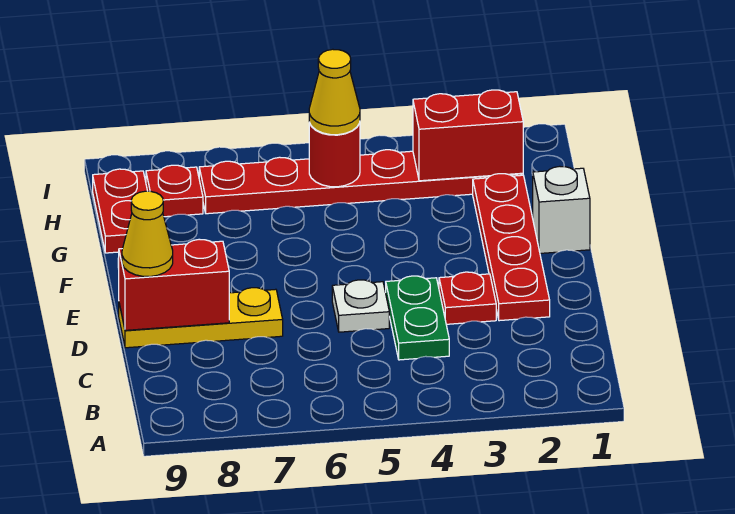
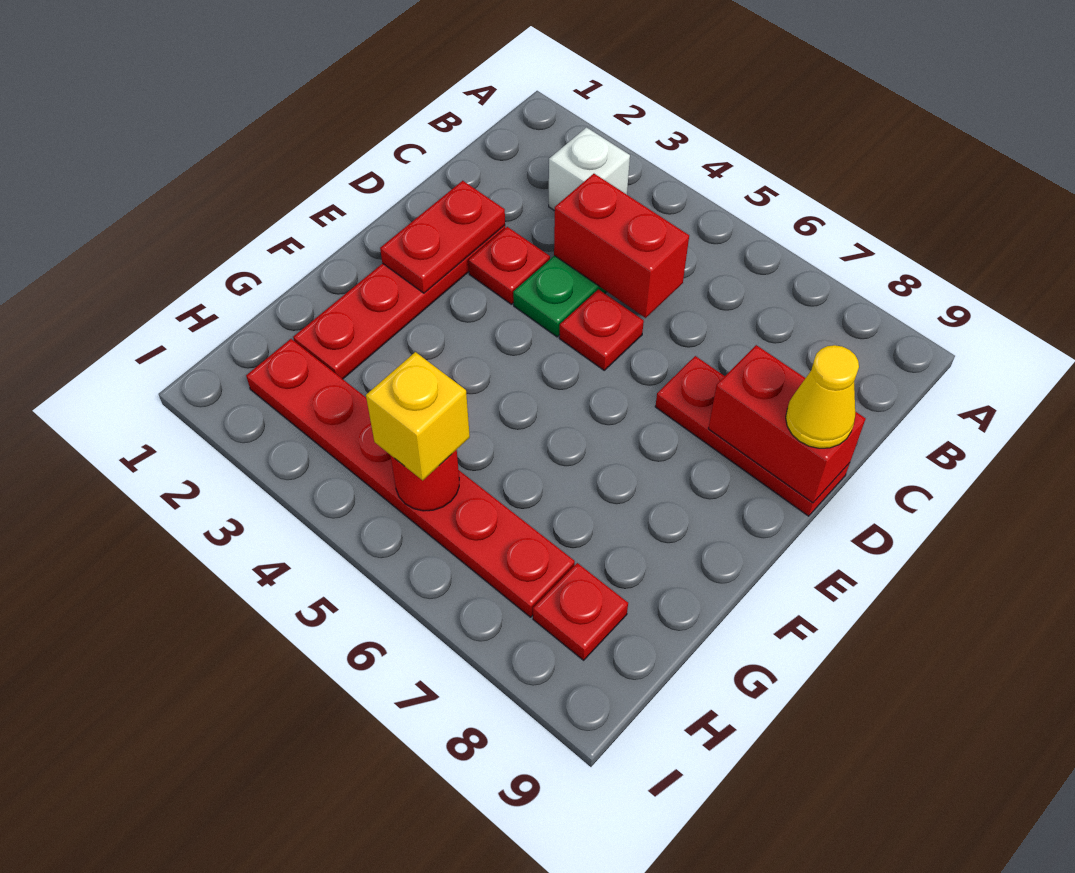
white plate D5 level 1 -> red plate D5 level 1
yellow plate D7:D9 level 1 -> red plate D7:D9 level 1
white brick F1 level 1 -> white brick B3 level 1
red plate G9:H9 level 1 -> red plate D2:E2 level 2
red brick H2:H3 level 2 -> red brick C4:C5 level 2
yellow cone H5 level 3 -> yellow brick H5 level 3

